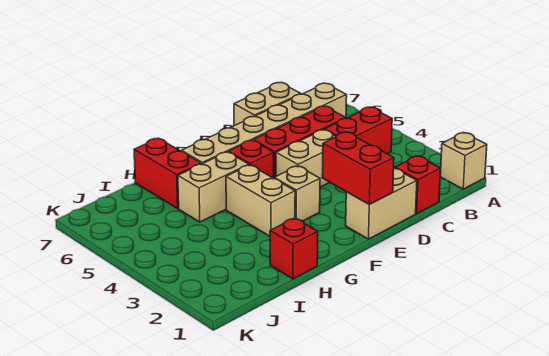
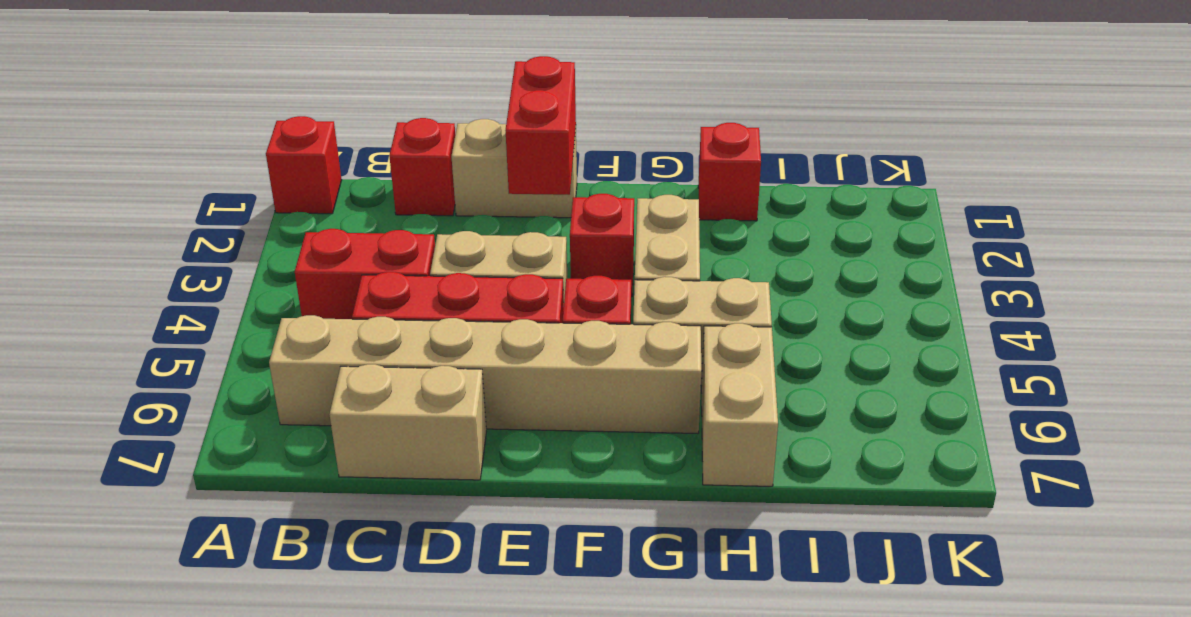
tan brick A1 level 1 -> red brick A1 level 1
tan brick F3 level 1 -> red brick F3 level 1
red brick H6:H7 level 1 -> tan brick H6:H7 level 1

